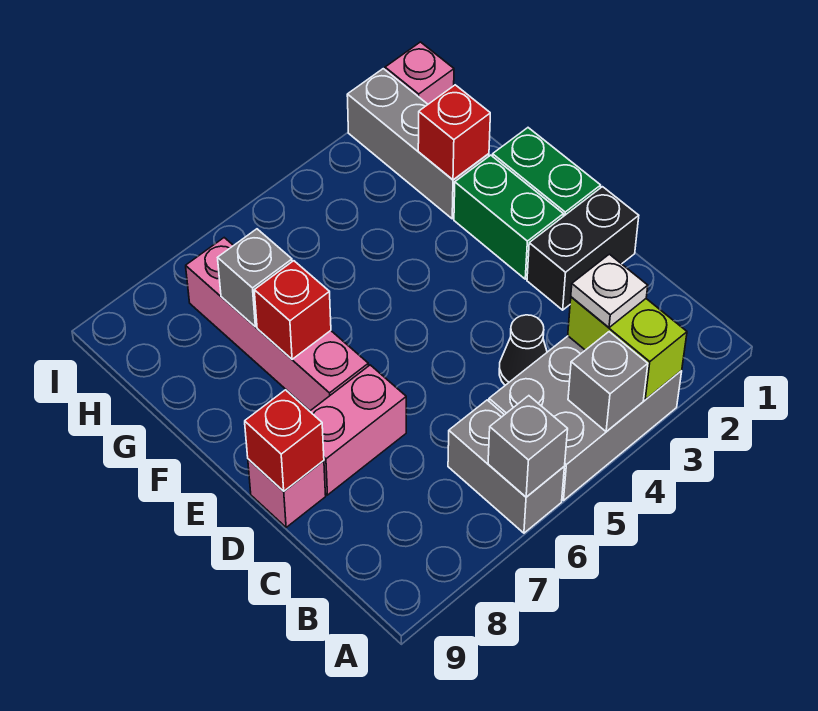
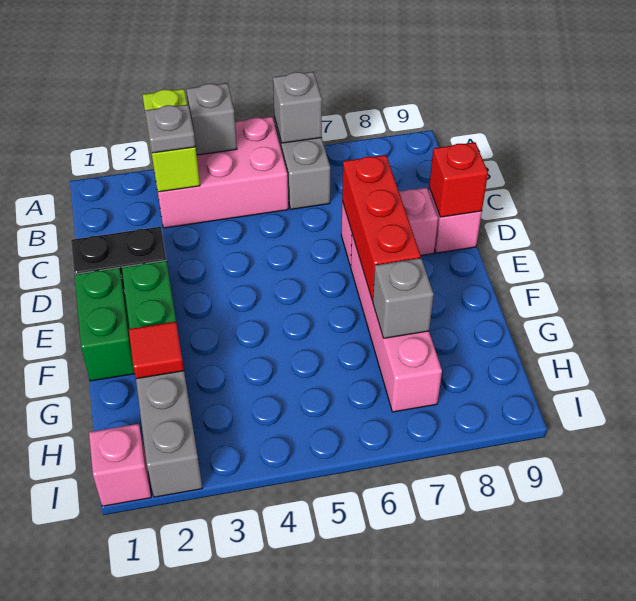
grey brick A3:B5 level 1 -> pink brick A3:B5 level 1
white plate B3 level 3 -> grey plate B3 level 3
black cone C4 level 1 -> none
red brick F7 level 2 -> red brick D7:F7 level 2
red brick G2 level 2 -> red tile G2 level 2

